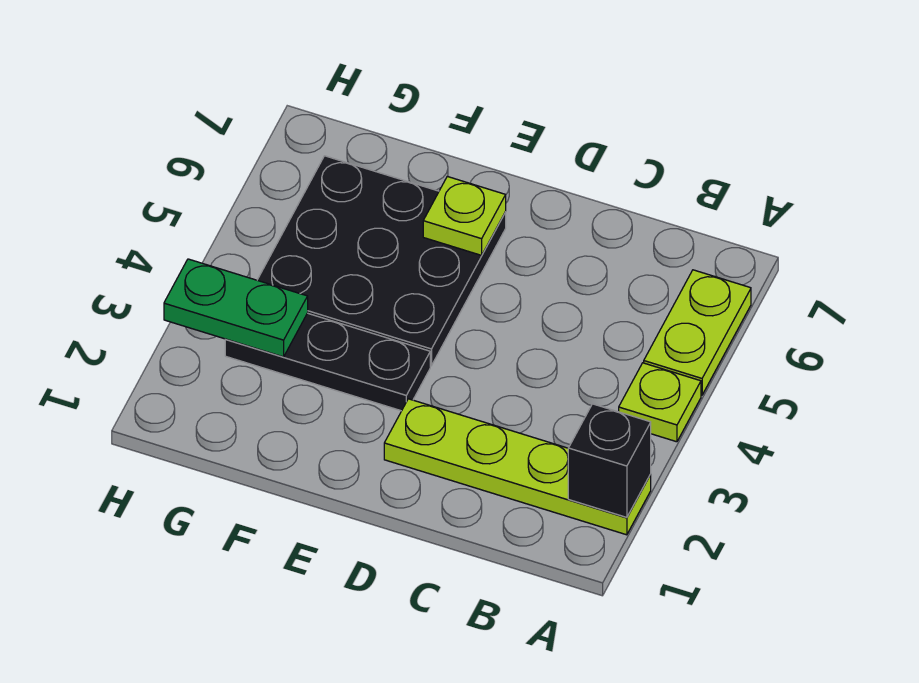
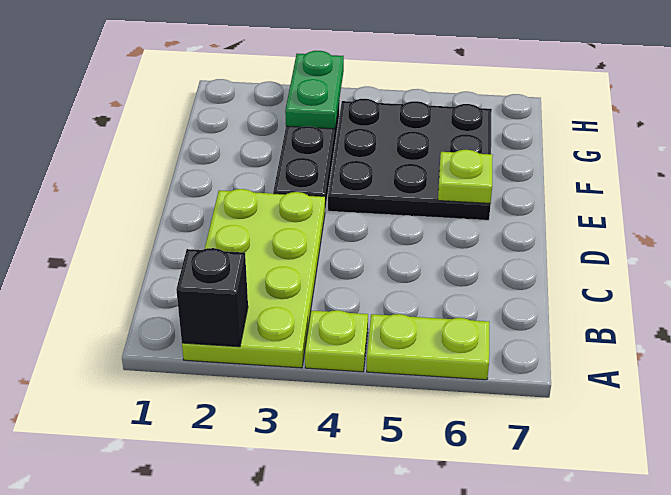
lime plate A2:D2 level 1 -> lime plate A2:D3 level 1

